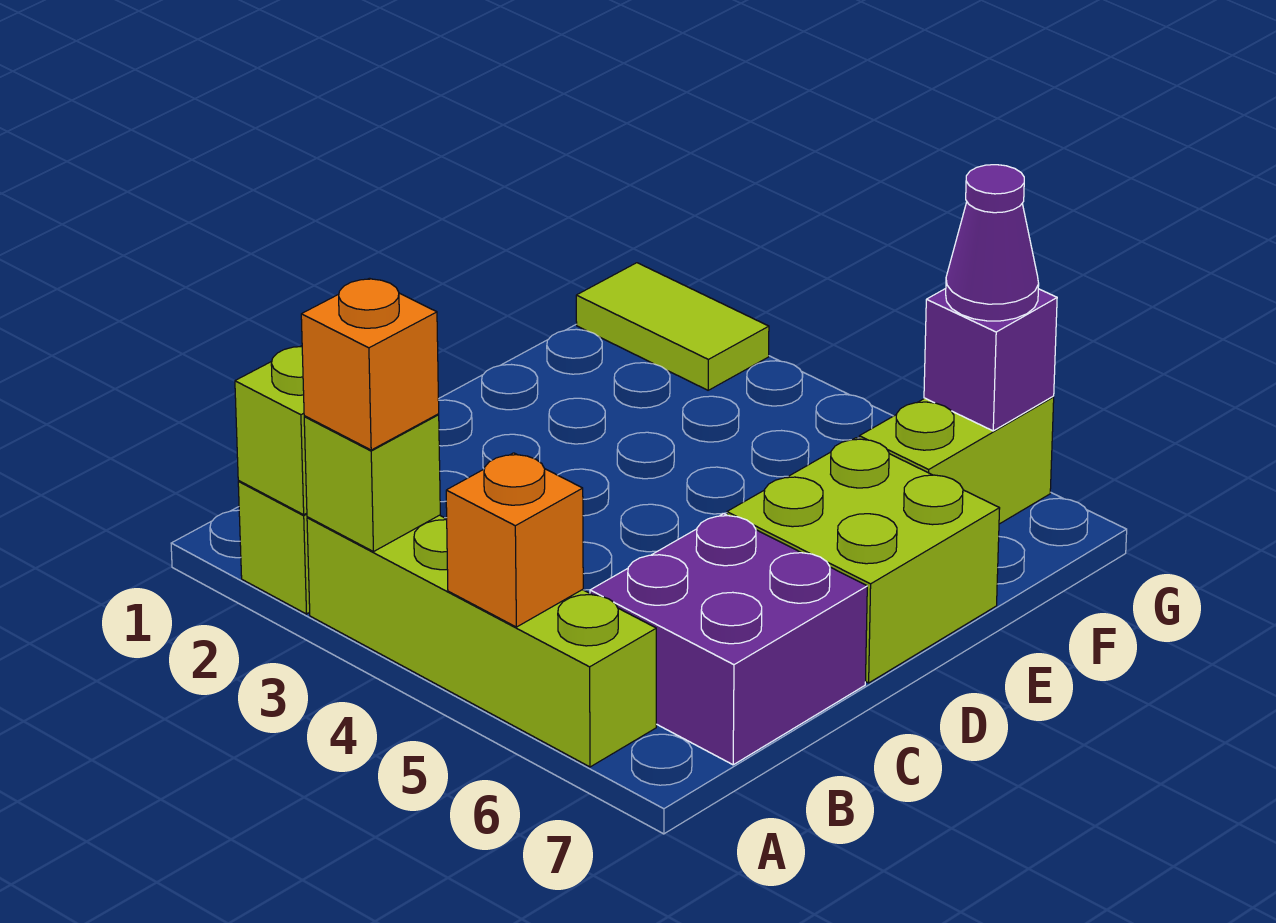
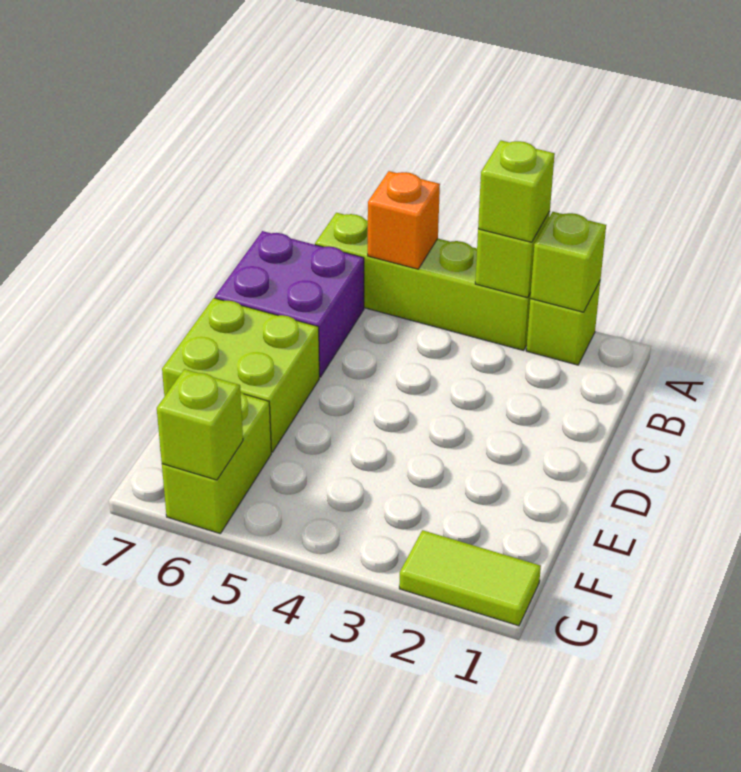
orange brick A3 level 3 -> lime brick A3 level 3
purple brick G6 level 2 -> lime brick G6 level 2
purple cone G6 level 3 -> none

